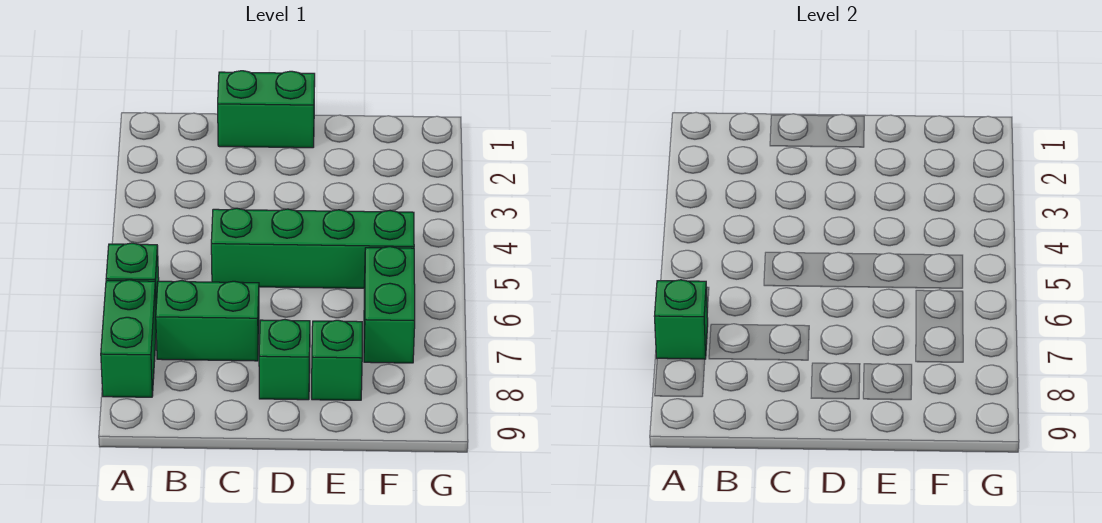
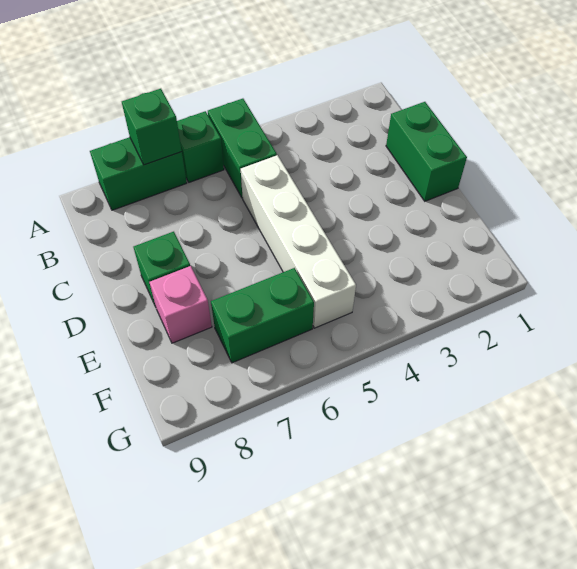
green brick B7:C7 level 1 -> green brick A5:B5 level 1
green brick C5:F5 level 1 -> white brick C5:F5 level 1
green brick E8 level 1 -> pink brick E8 level 1

